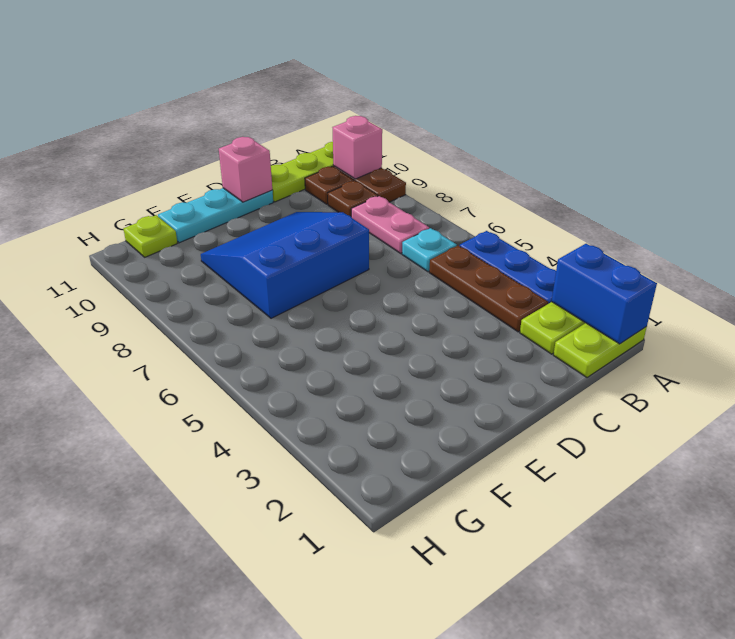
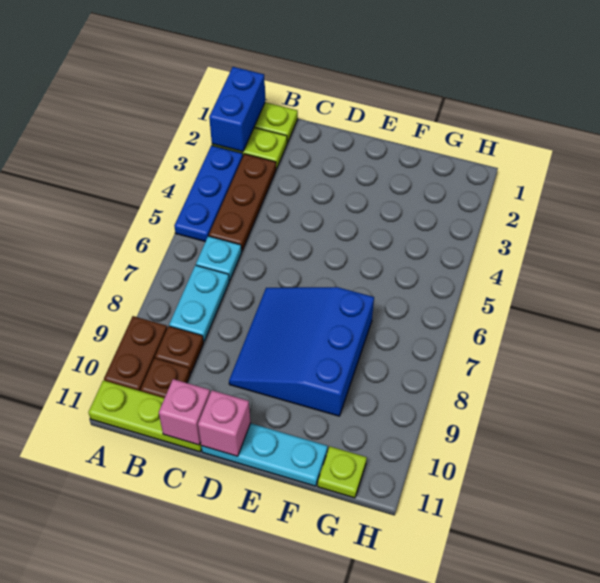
pink brick A10 level 2 -> pink brick C11 level 2
pink plate B7:B8 level 1 -> cyan plate B7:B8 level 1
blue slope D7:F9 level 1 top 7 -> blue slope D7:F9 level 1 top F

